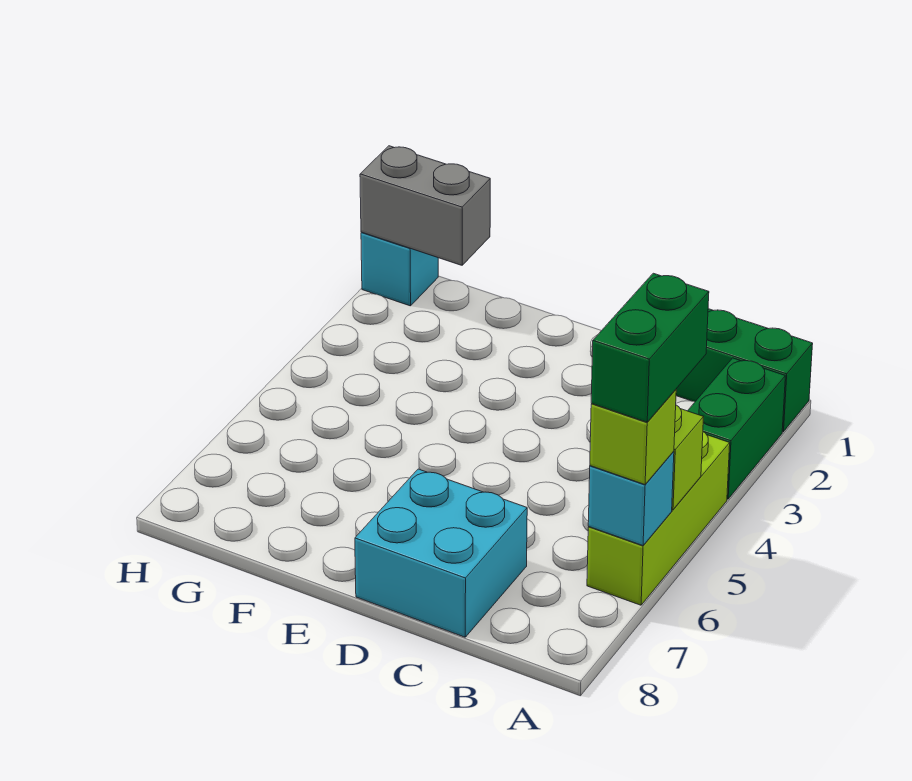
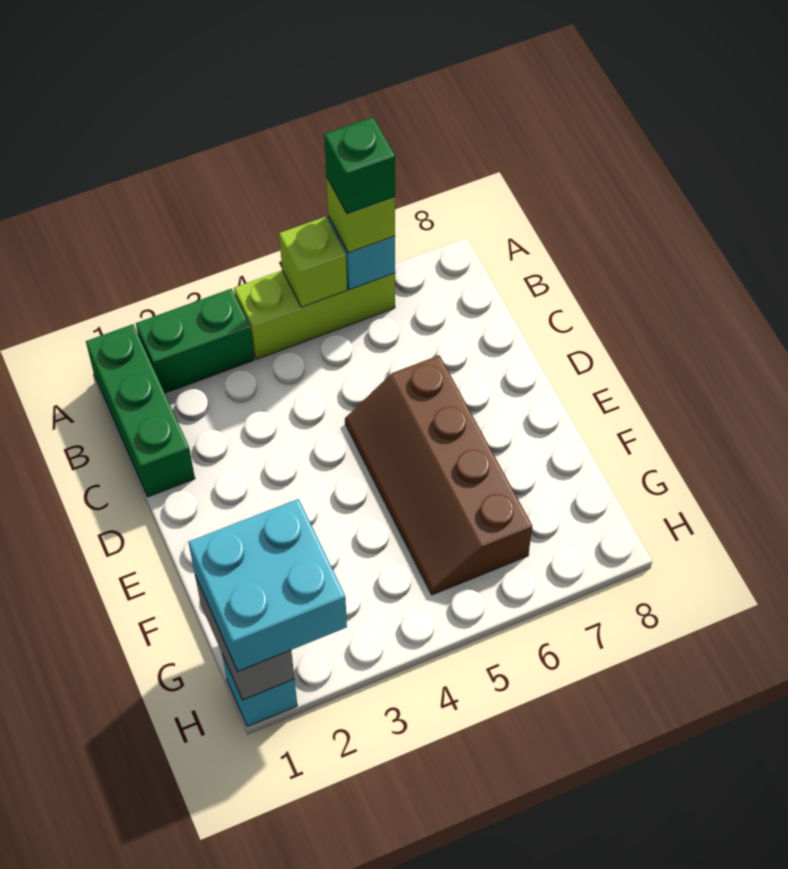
green brick A5:A6 level 4 -> green brick A6 level 4
cyan brick C7:D8 level 1 -> cyan brick G1:H2 level 3
none -> brown slope D5:G6 level 1 top 6

